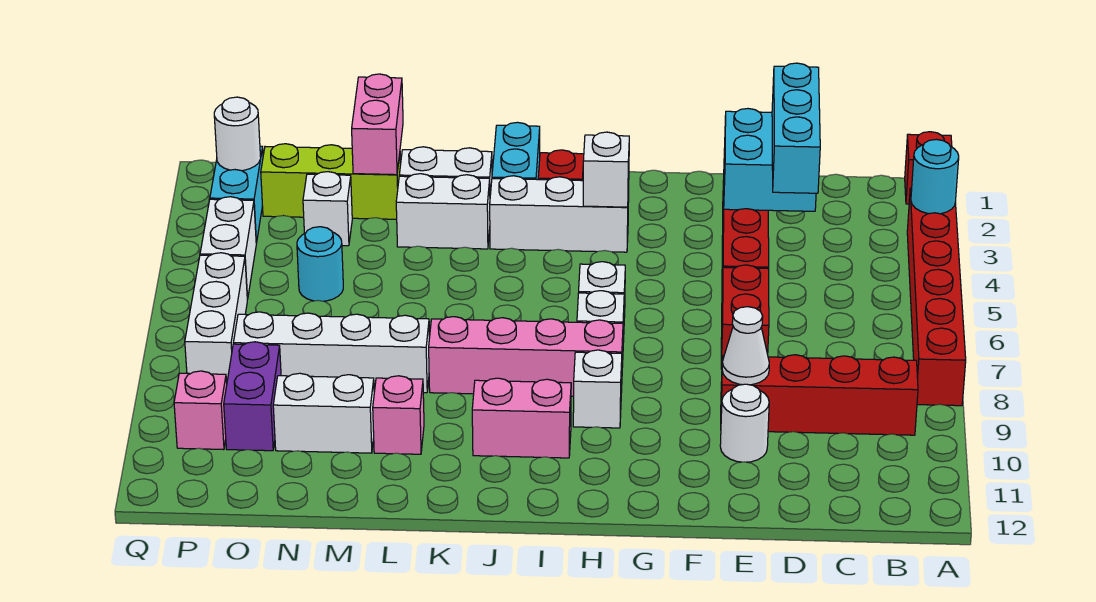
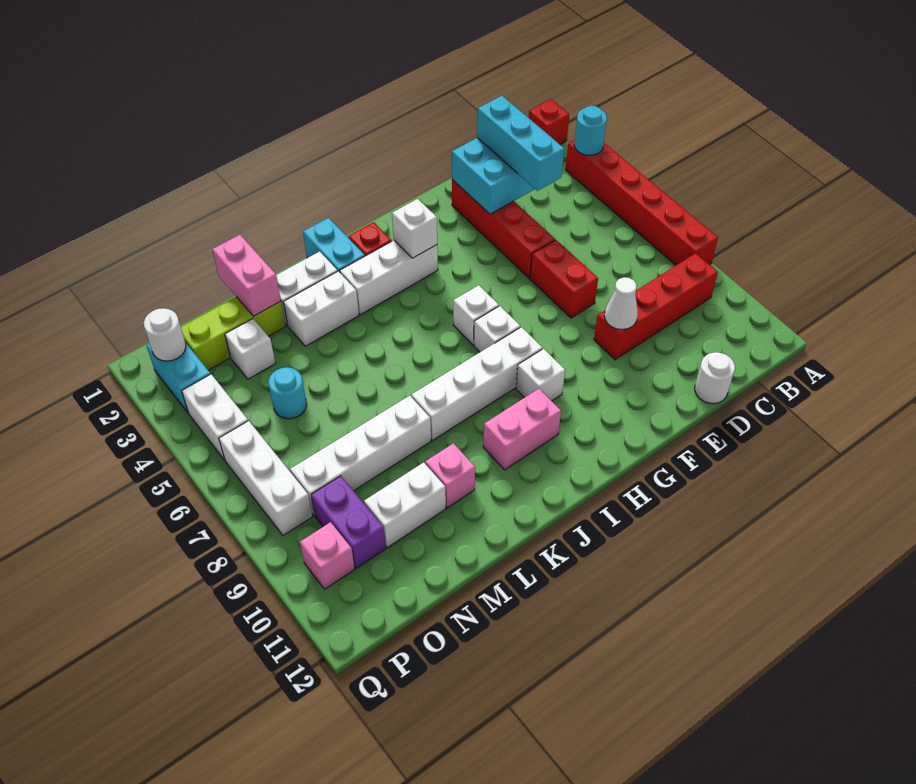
white round brick E10 level 1 -> white round brick D12 level 1
pink brick H8:K8 level 1 -> white brick H8:K8 level 1

